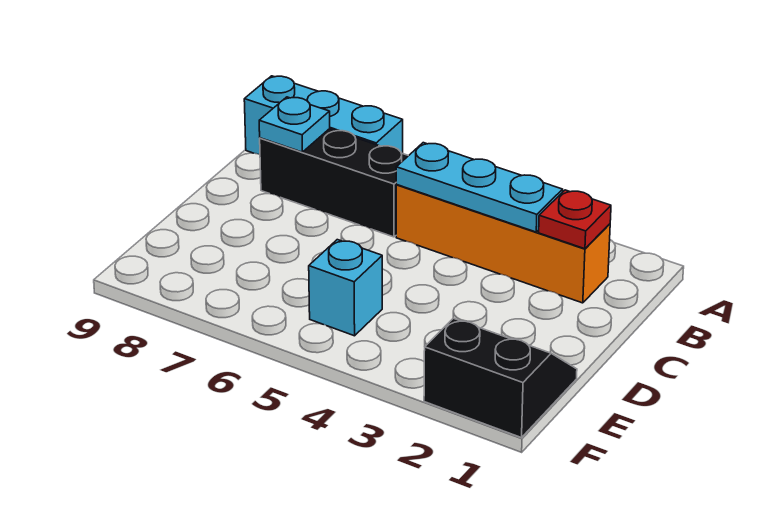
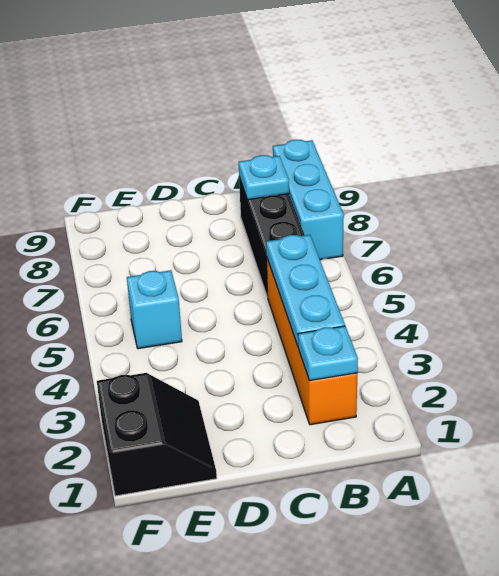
red plate B2 level 2 -> cyan plate B2 level 2

